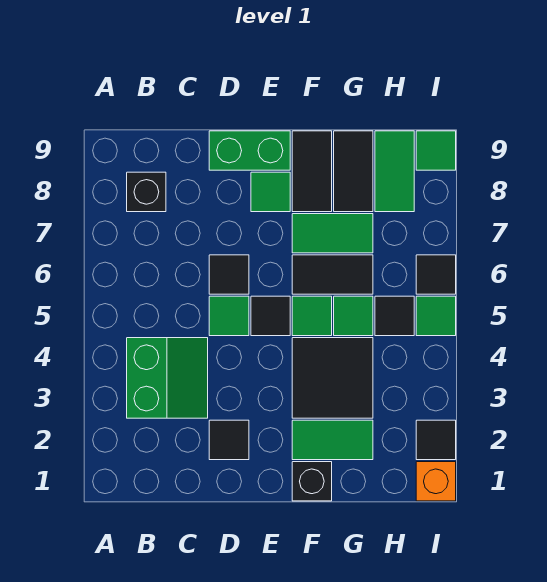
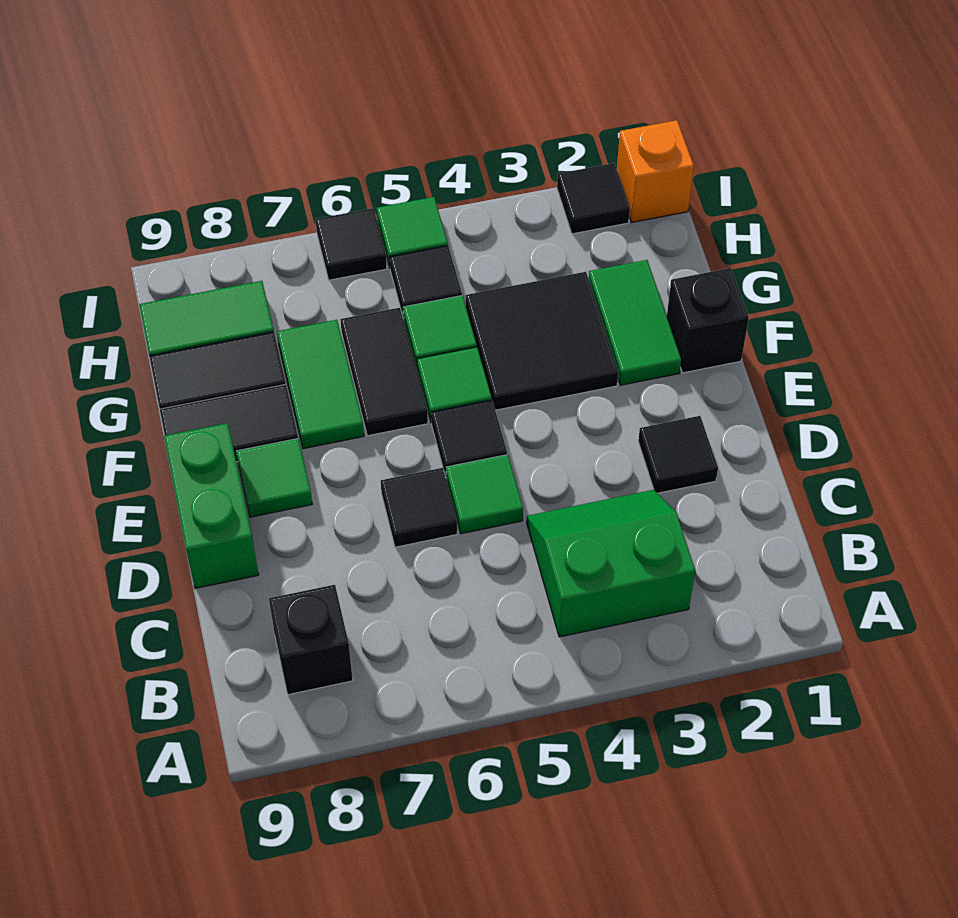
green tile I9 level 1 -> none

